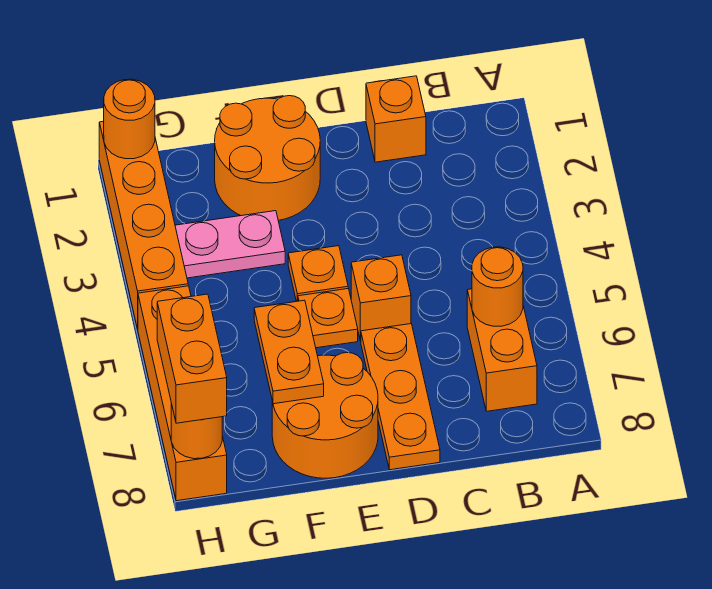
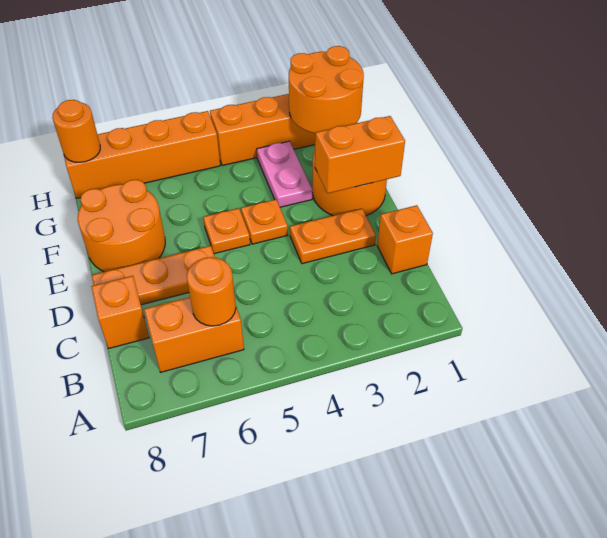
orange brick D5 level 1 -> orange brick C8 level 1
orange plate F6:F7 level 2 -> orange plate D2:D3 level 1
orange round brick H1 level 2 -> orange round brick G1:H2 level 2
orange brick H7:H8 level 3 -> orange brick E1:E2 level 2

